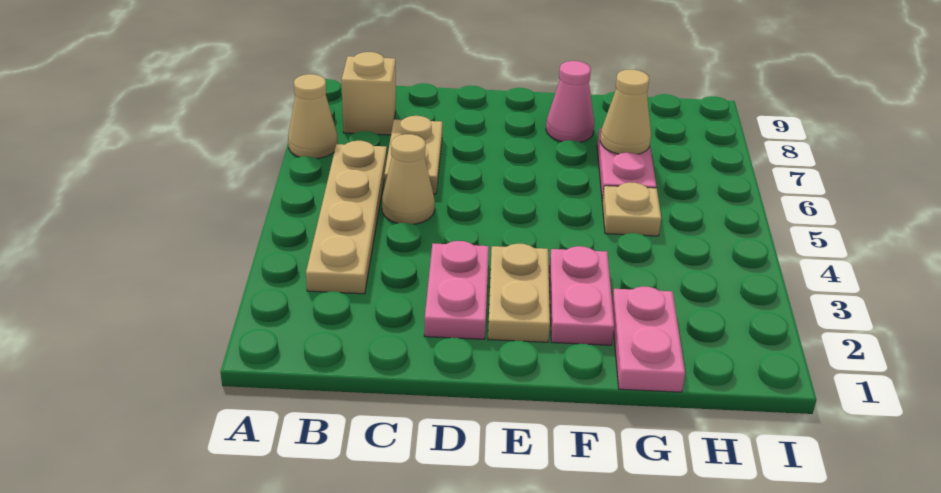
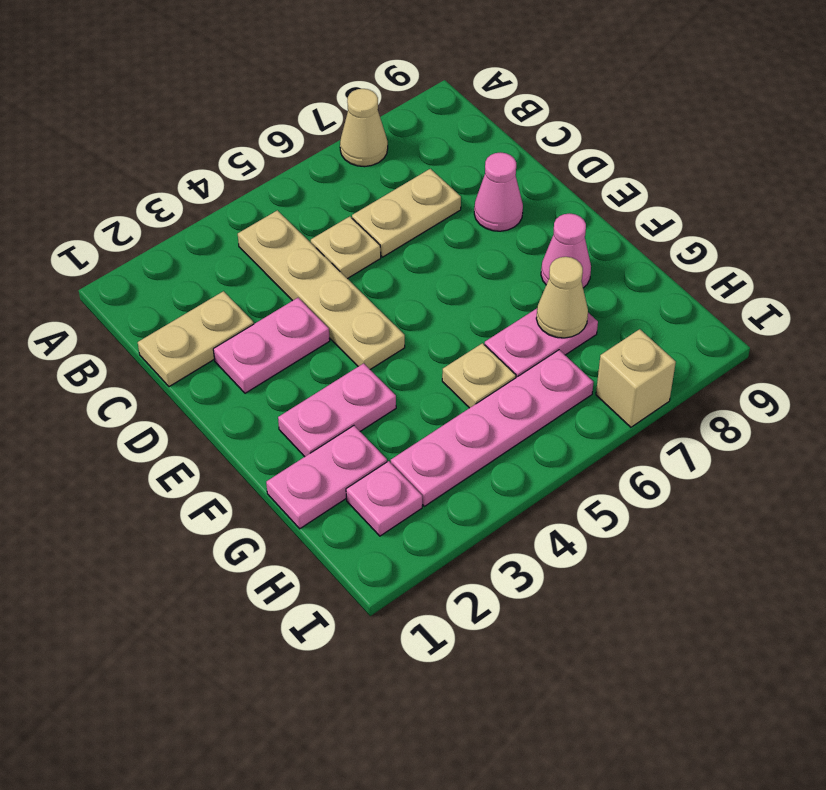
tan plate B3:B6 level 1 -> tan plate B4:E4 level 1
tan brick B8 level 1 -> tan brick I7 level 1
tan cone C5 level 1 -> tan plate C5 level 1
none -> pink cone D8 level 1
tan plate E2:E3 level 1 -> tan plate C1:C2 level 1
none -> pink plate H2 level 1
none -> pink plate H3:H6 level 1

